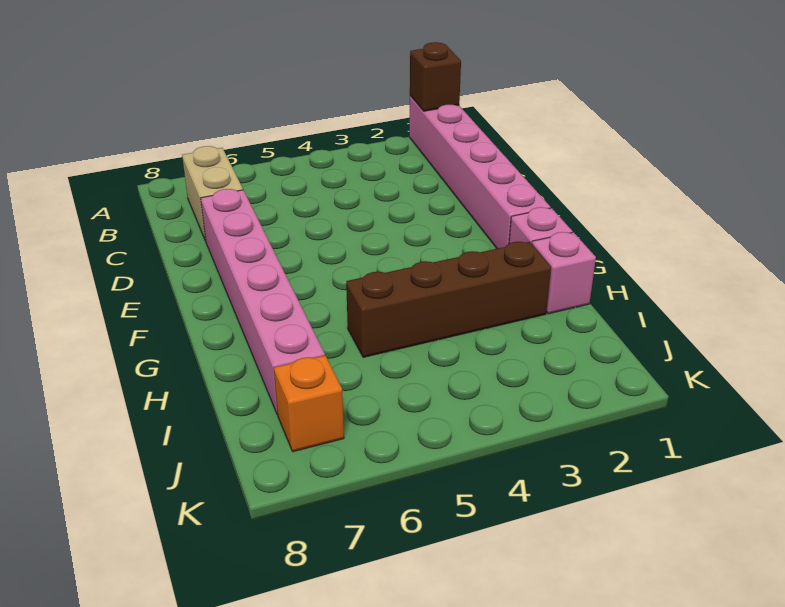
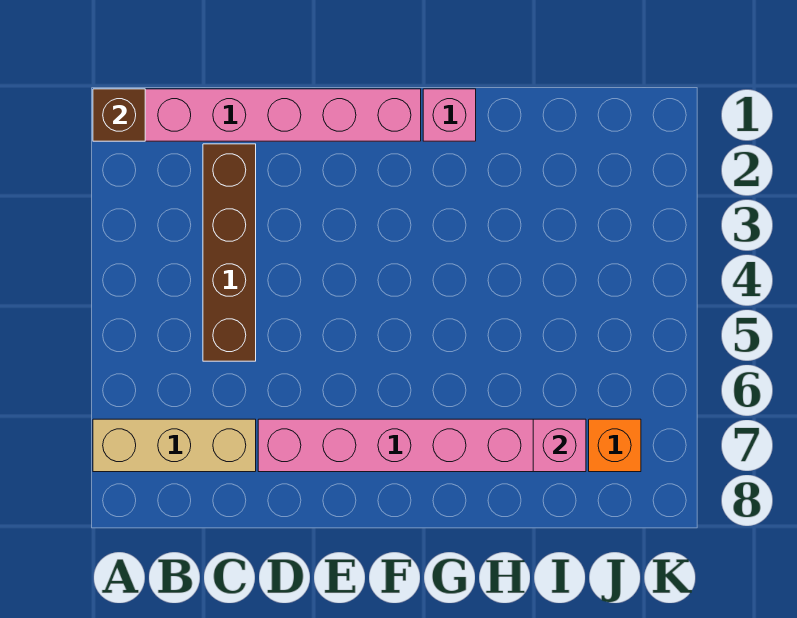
tan brick B7:C7 level 1 -> tan brick A7:C7 level 1
pink brick H1 level 1 -> pink brick I7 level 2
brown brick H2:H5 level 1 -> brown brick C2:C5 level 1

